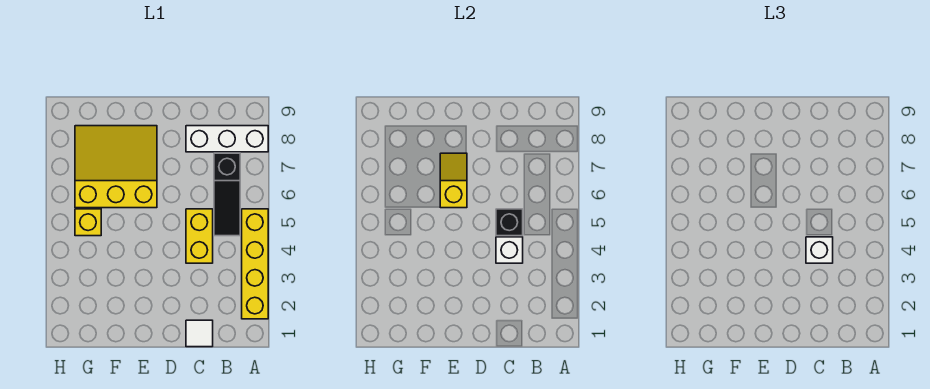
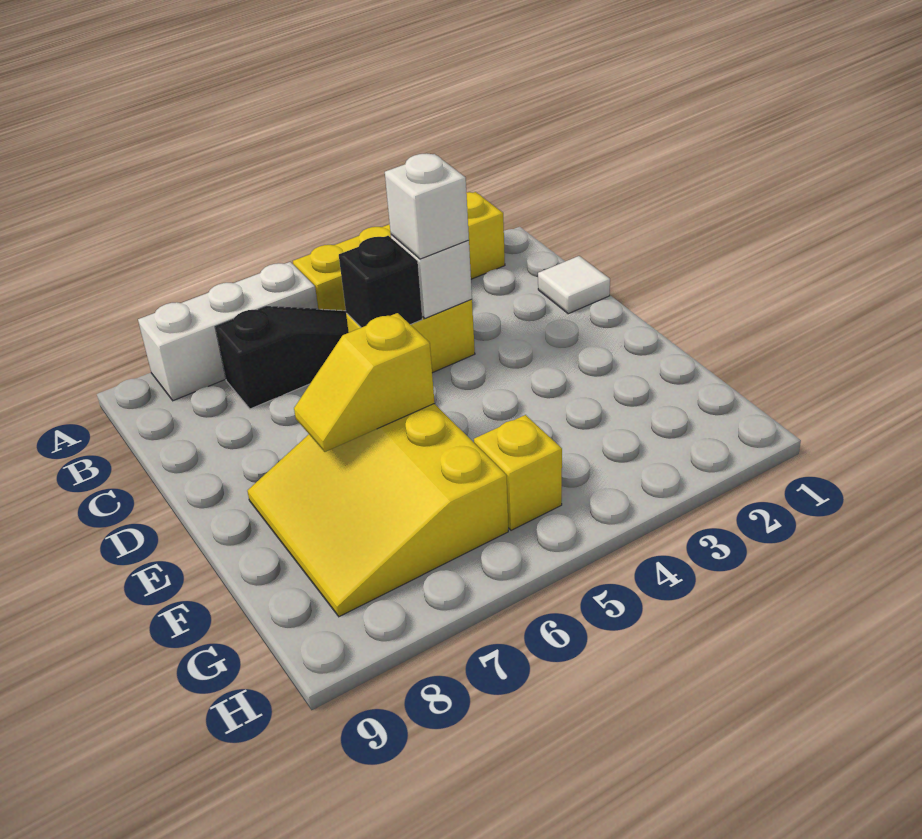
white brick A8:C8 level 1 -> white brick A6:A8 level 1

